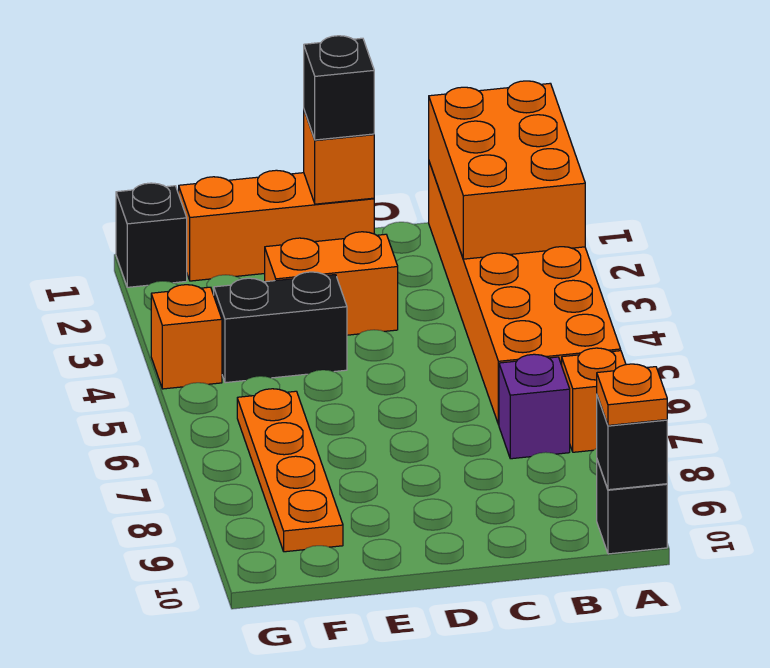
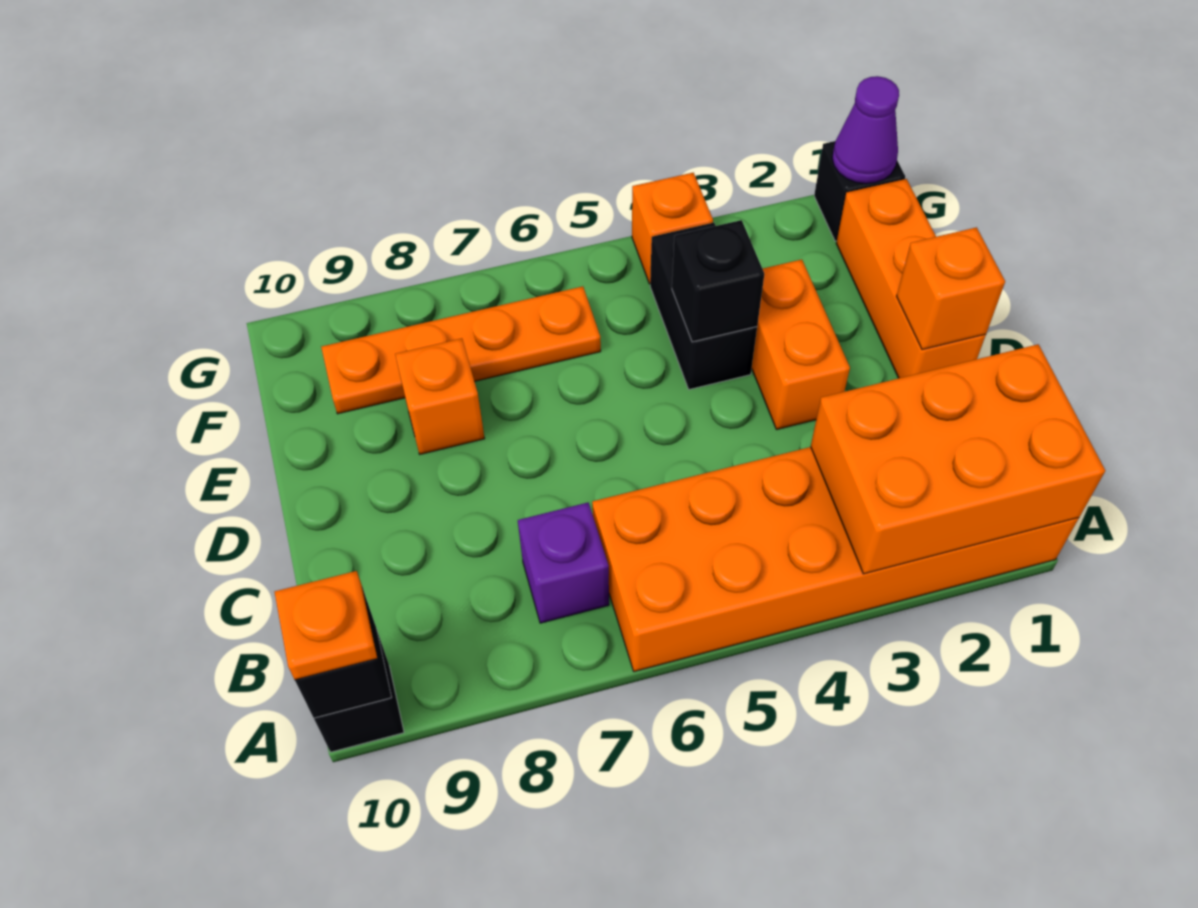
orange brick A7 level 1 -> orange brick E8 level 1
black brick D1 level 3 -> black brick E4 level 2
none -> purple cone G1 level 2

